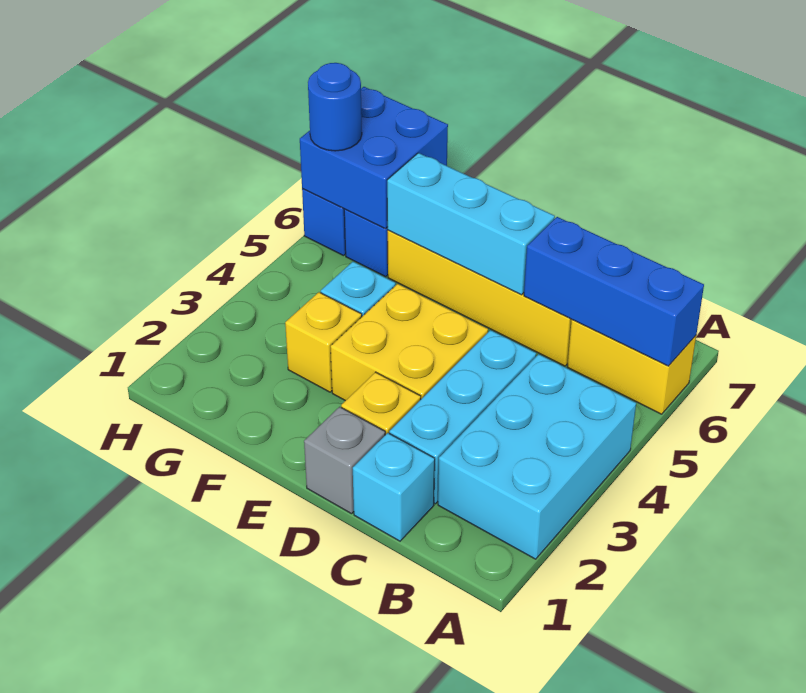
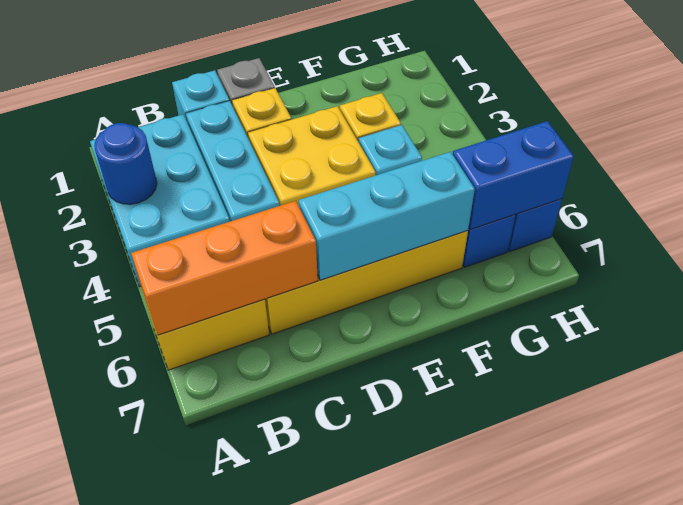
blue brick A6:C6 level 2 -> orange brick A6:C6 level 2
blue brick G6:H7 level 2 -> blue brick G6:H6 level 2
blue round brick H6 level 3 -> blue round brick A3 level 2

